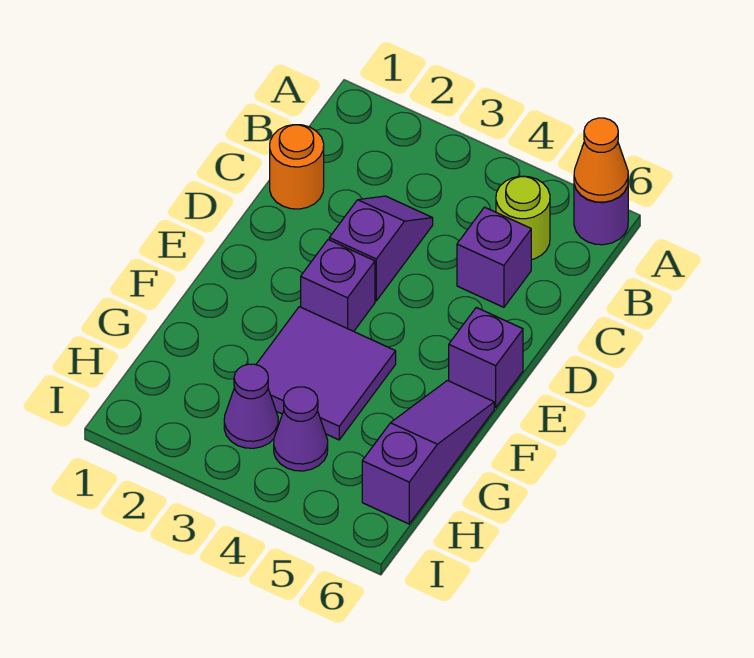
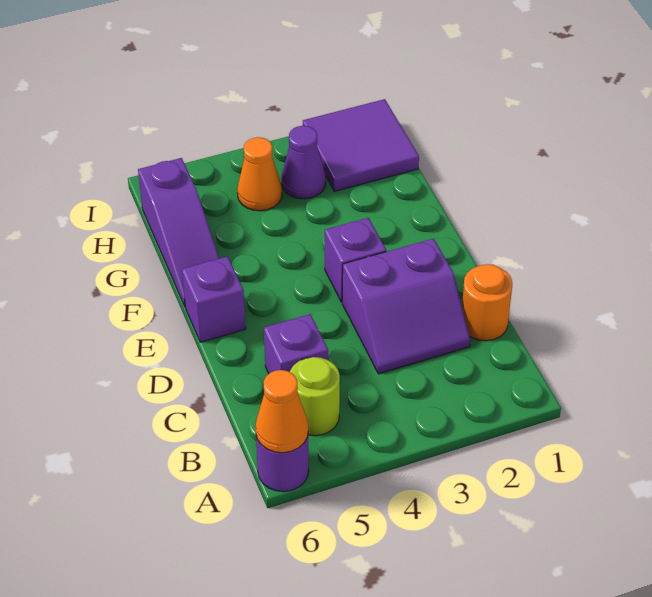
purple slope C3:D3 level 1 top D -> purple slope C2:D3 level 1 top D
purple tile F3:G4 level 1 -> purple tile H1:I2 level 1
purple cone H4 level 1 -> orange cone H4 level 1

